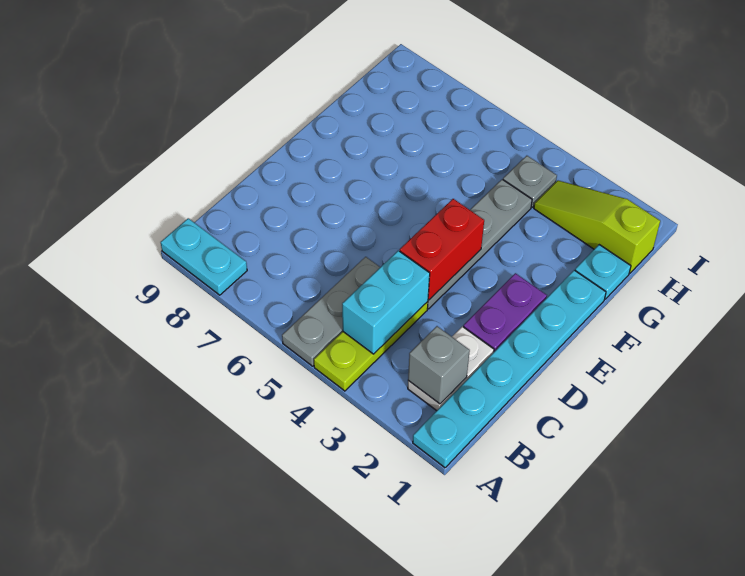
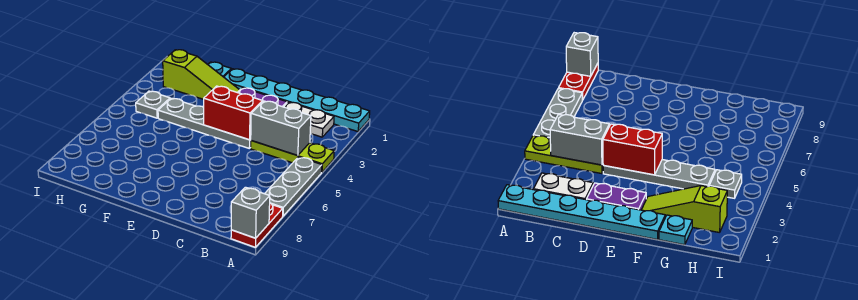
grey plate A5:C5 level 1 -> grey plate A5:A7 level 1
cyan plate A8:A9 level 1 -> red plate A8:A9 level 1
grey brick B2 level 2 -> grey brick A9 level 2
cyan brick B4:C4 level 2 -> grey brick B4:C4 level 2
lime slope H1:H3 level 1 top 1 -> lime slope F2:H2 level 1 top H

